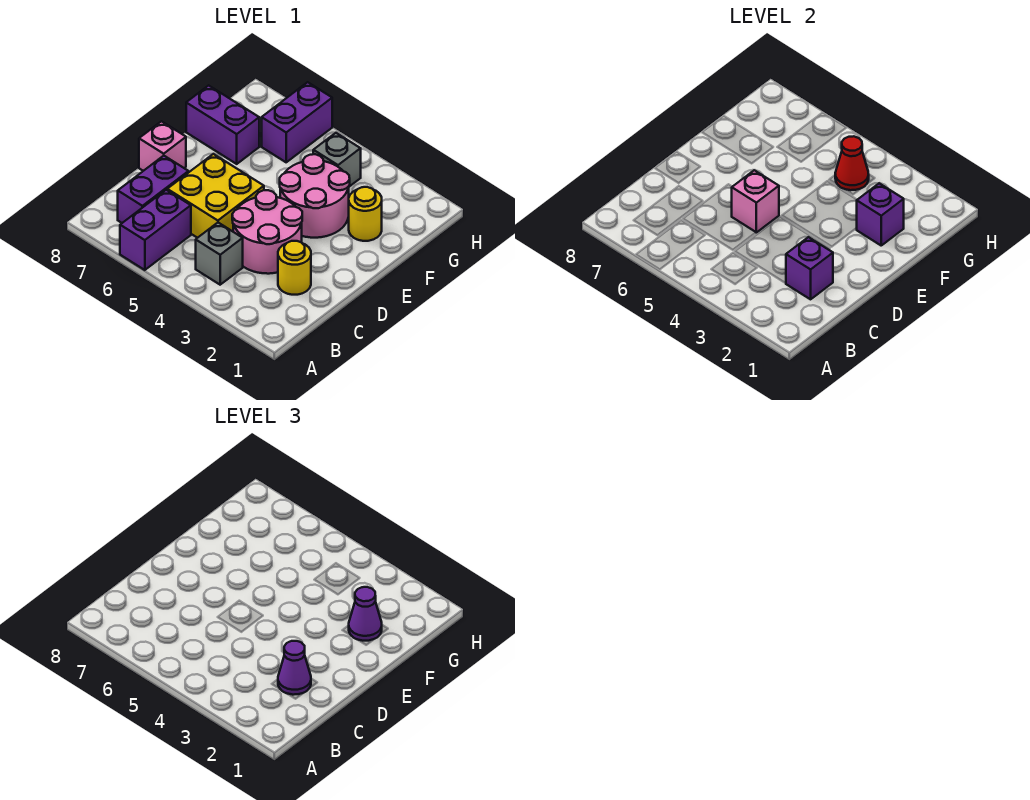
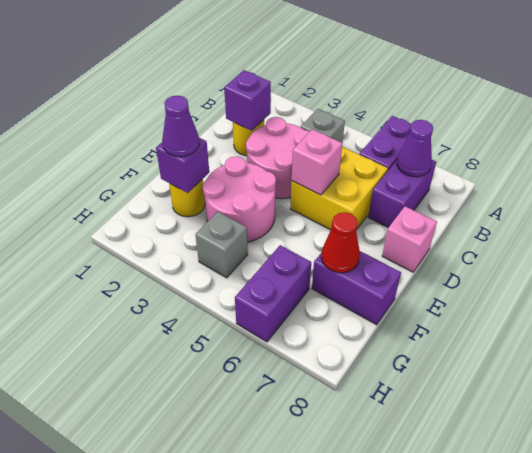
purple cone C2 level 3 -> purple cone B7 level 2
red cone G4 level 2 -> red cone F7 level 2

